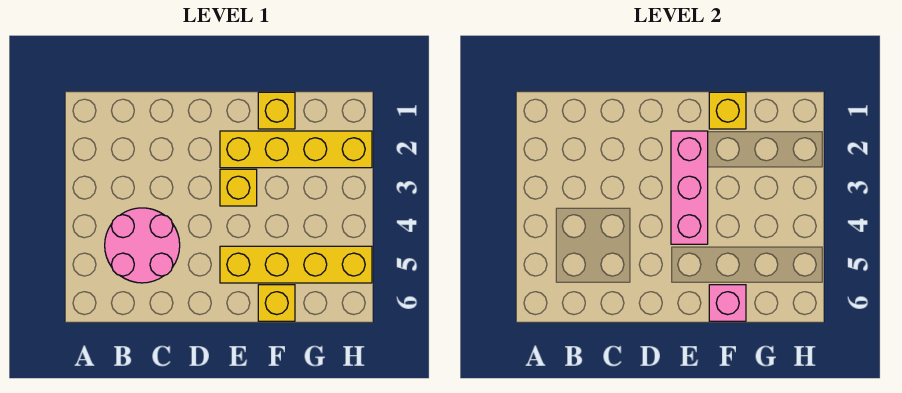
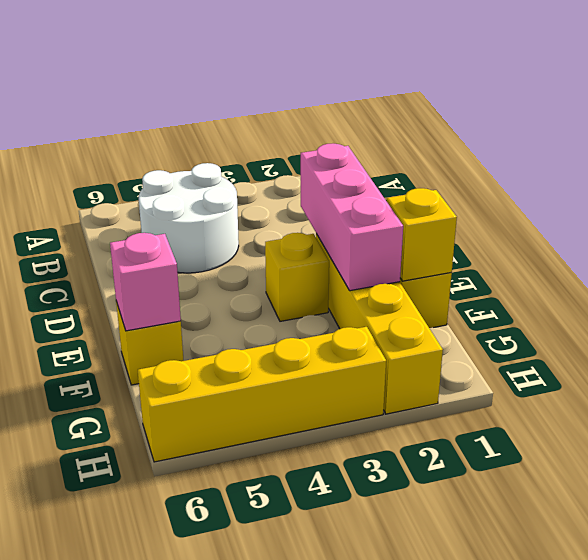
pink round brick B4:C5 level 1 -> white round brick B4:C5 level 1
pink brick E2:E4 level 2 -> pink brick D2:F2 level 2
yellow brick E5:H5 level 1 -> yellow brick H3:H6 level 1

